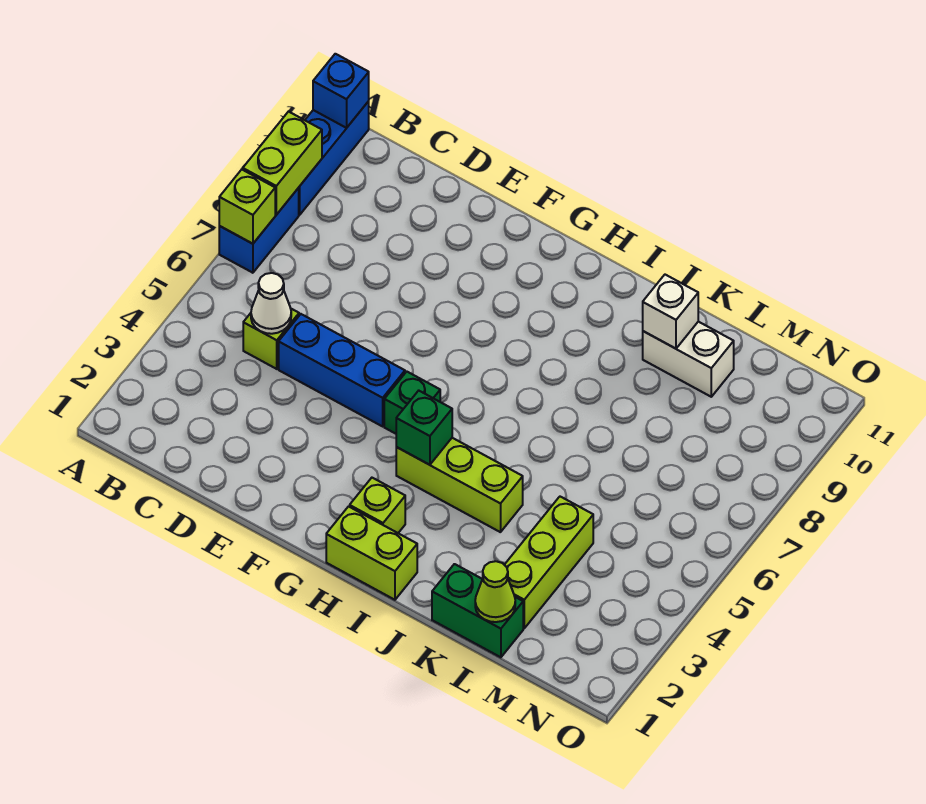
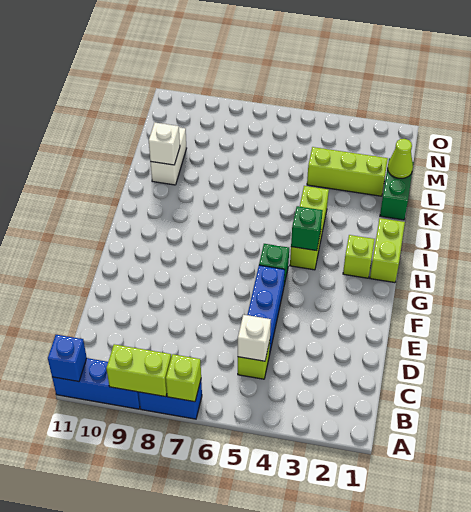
white cone C5 level 2 -> white brick C5 level 2

